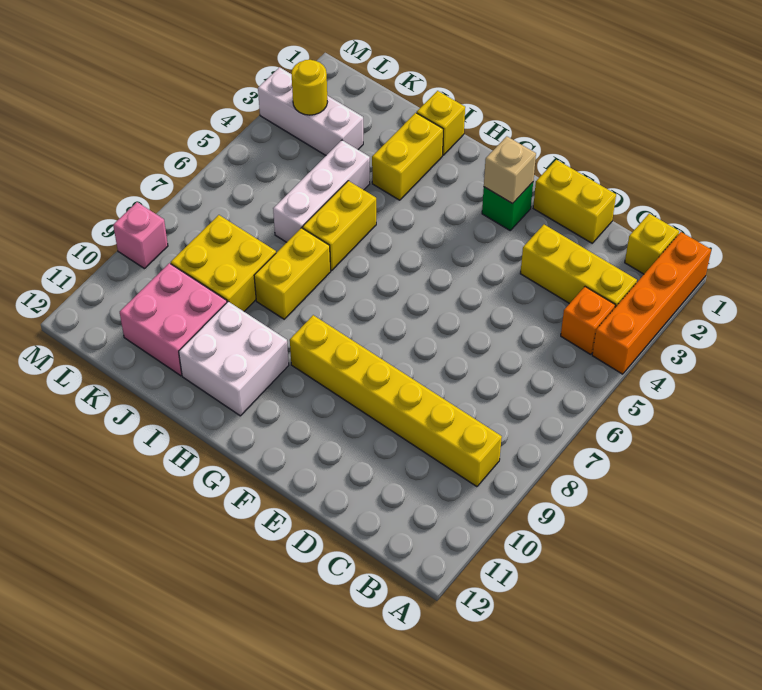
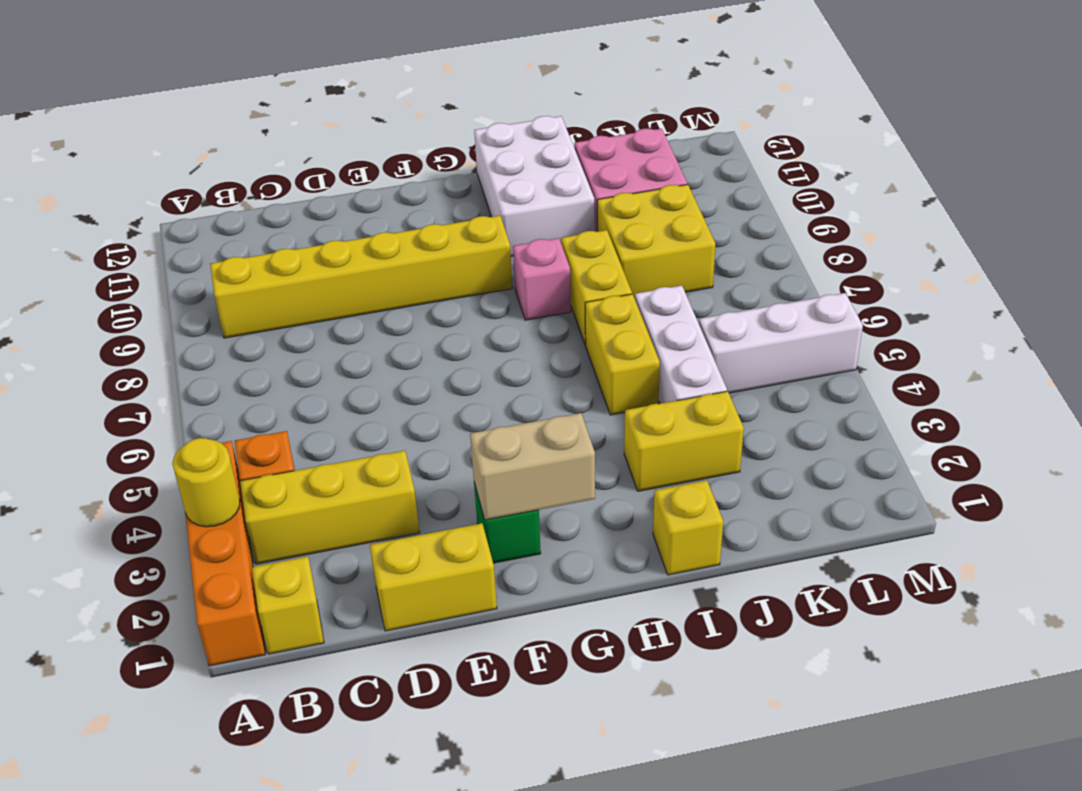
tan brick F2 level 2 -> tan brick F2:G2 level 2
white brick H10:I11 level 1 -> white brick H10:I12 level 1
yellow brick I2:I3 level 1 -> yellow brick I3:J3 level 1
white brick K3:M3 level 1 -> white brick K5:M5 level 1
yellow round brick L3 level 2 -> yellow round brick A3 level 2
pink brick M9 level 1 -> pink brick H8 level 1

